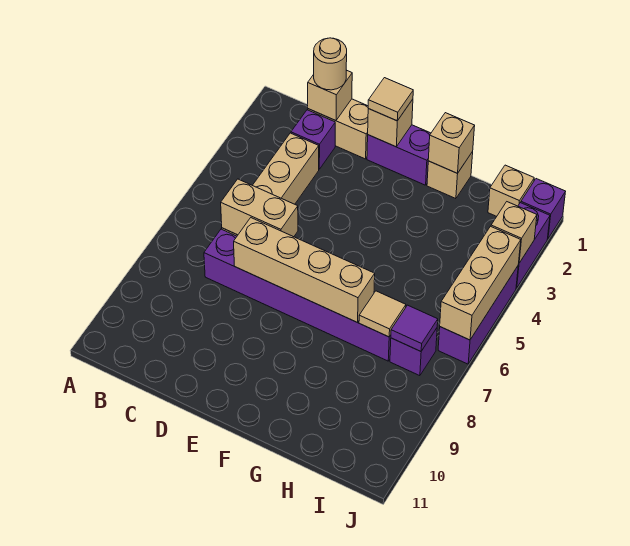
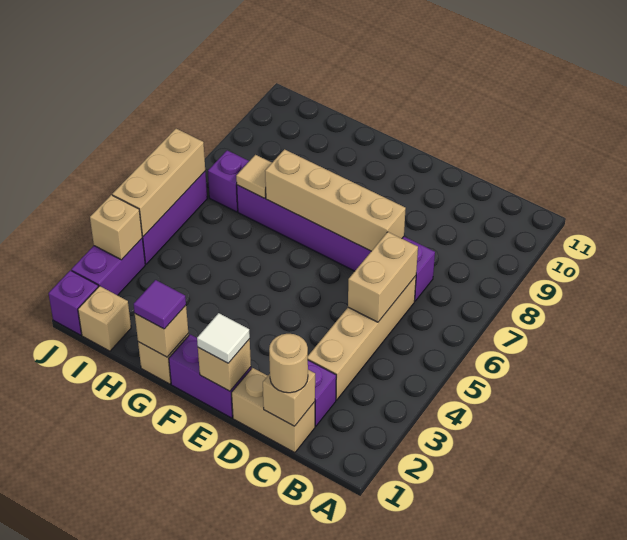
tan brick C6:D6 level 2 -> tan brick C5:C6 level 2
tan tile E1 level 3 -> white tile E1 level 3
purple tile I7 level 2 -> purple tile G1 level 3

